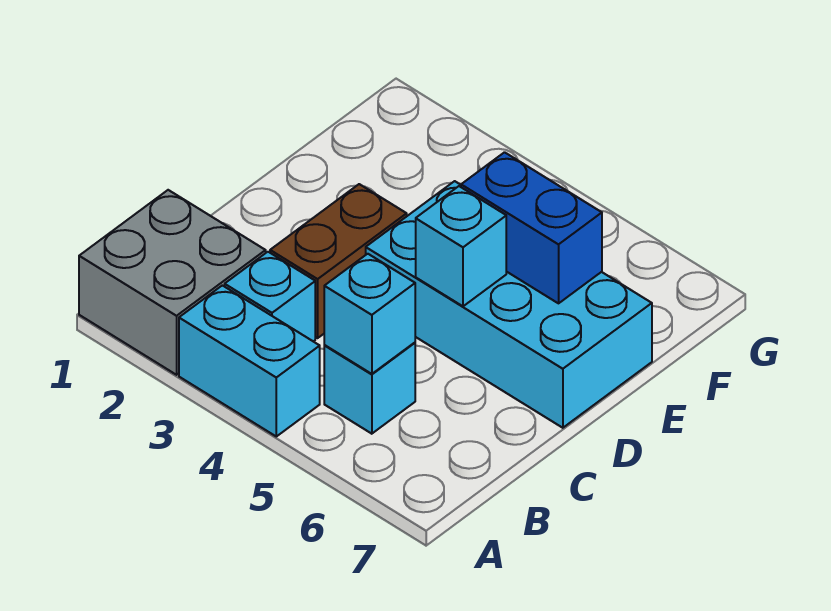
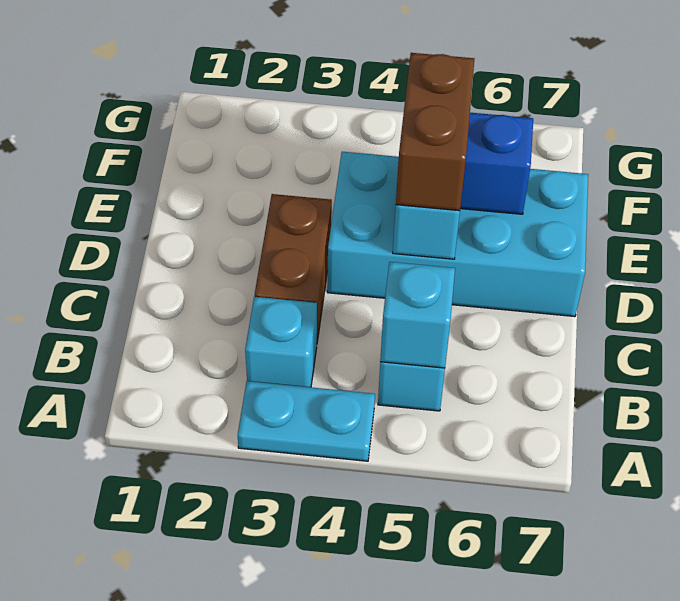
grey brick A1:B2 level 1 -> none
cyan brick A3:A4 level 1 -> cyan plate A3:A4 level 1
none -> brown brick D5:E5 level 3

